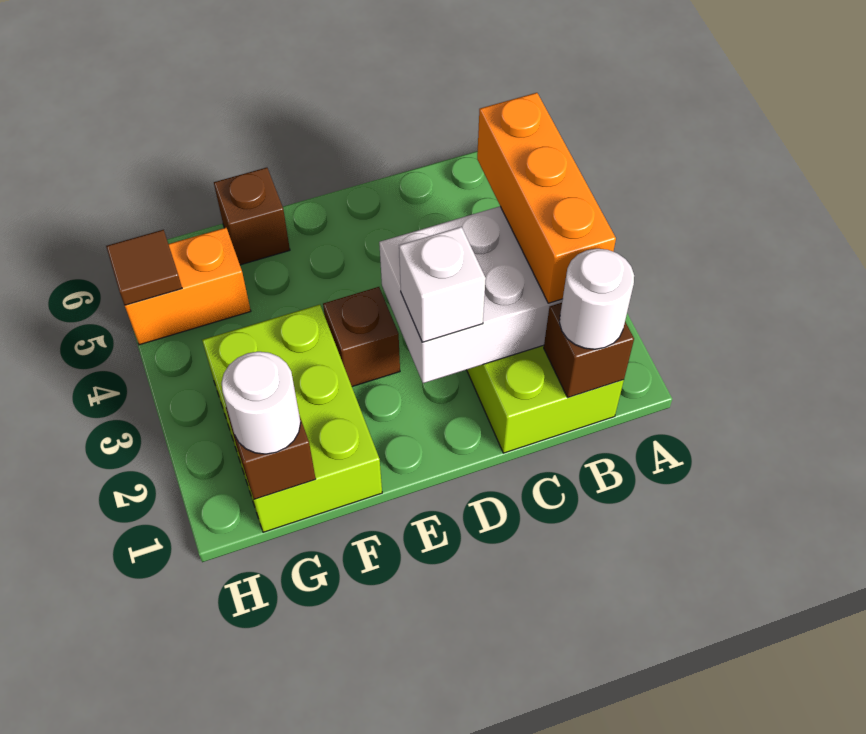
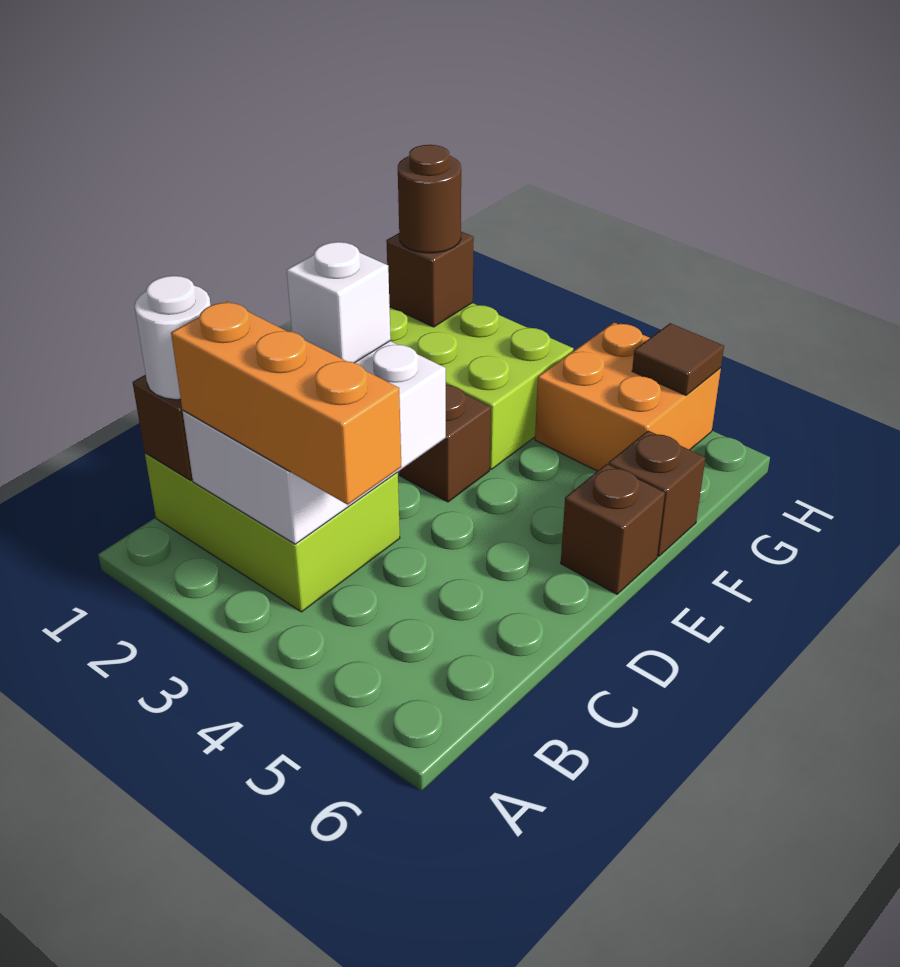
none -> brown brick E6 level 1
white round brick G1 level 3 -> brown round brick G1 level 3
orange brick G5:H5 level 1 -> orange brick G4:H5 level 1

